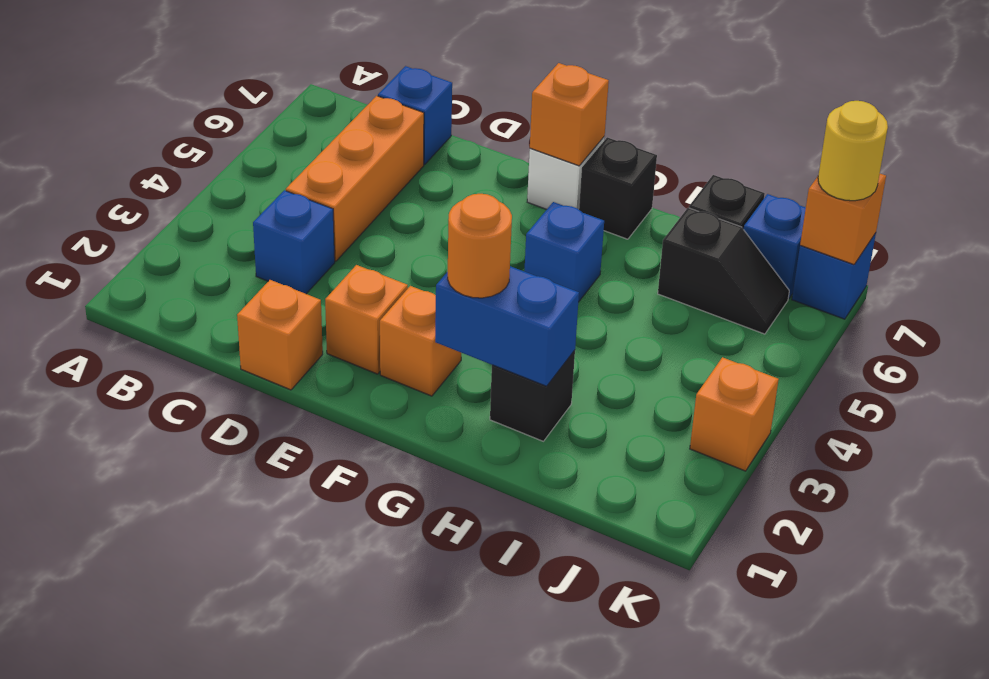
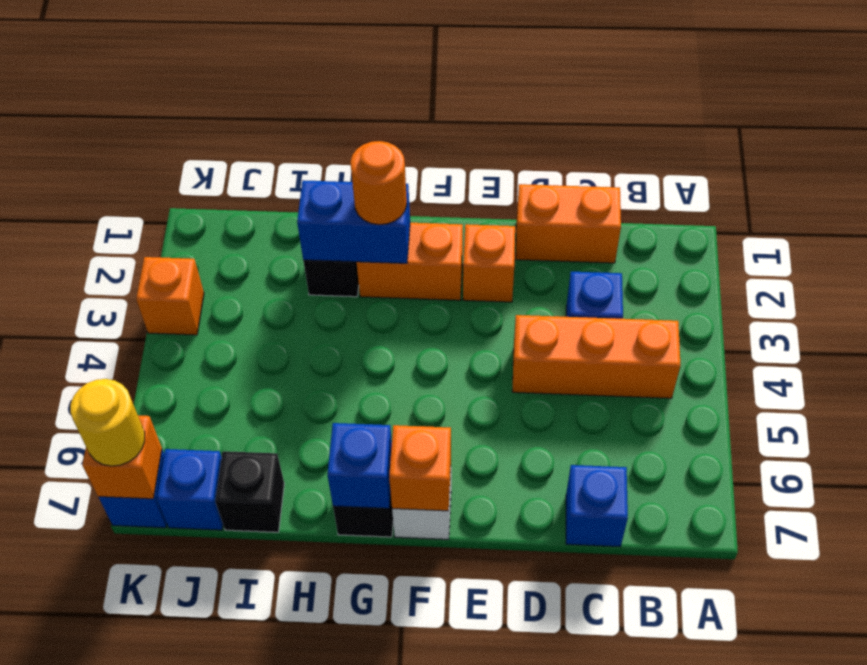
orange brick C4:C6 level 1 -> orange brick B4:D4 level 1
orange brick D1 level 1 -> orange brick C1:D1 level 1
orange brick F2 level 1 -> orange brick F2:G2 level 1
blue brick G5 level 1 -> blue brick G7 level 2
black slope I6:J6 level 1 top I -> none

